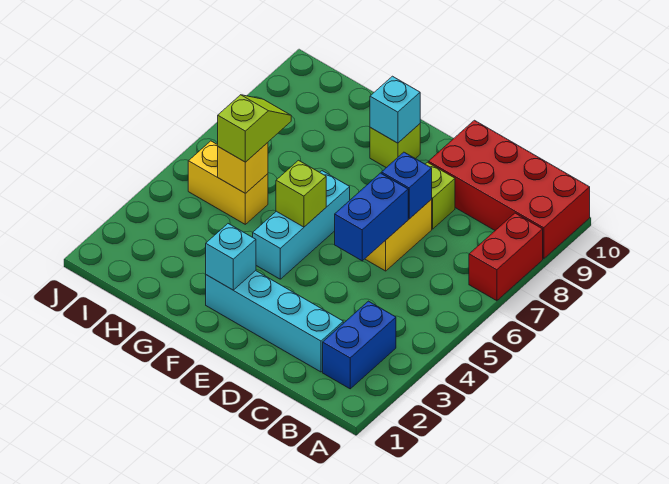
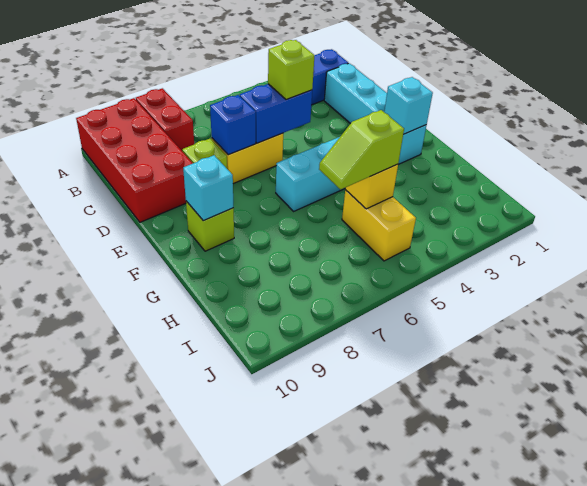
red brick A7:A8 level 1 -> red brick A8:B8 level 1
lime brick F5 level 2 -> lime brick D5 level 3

